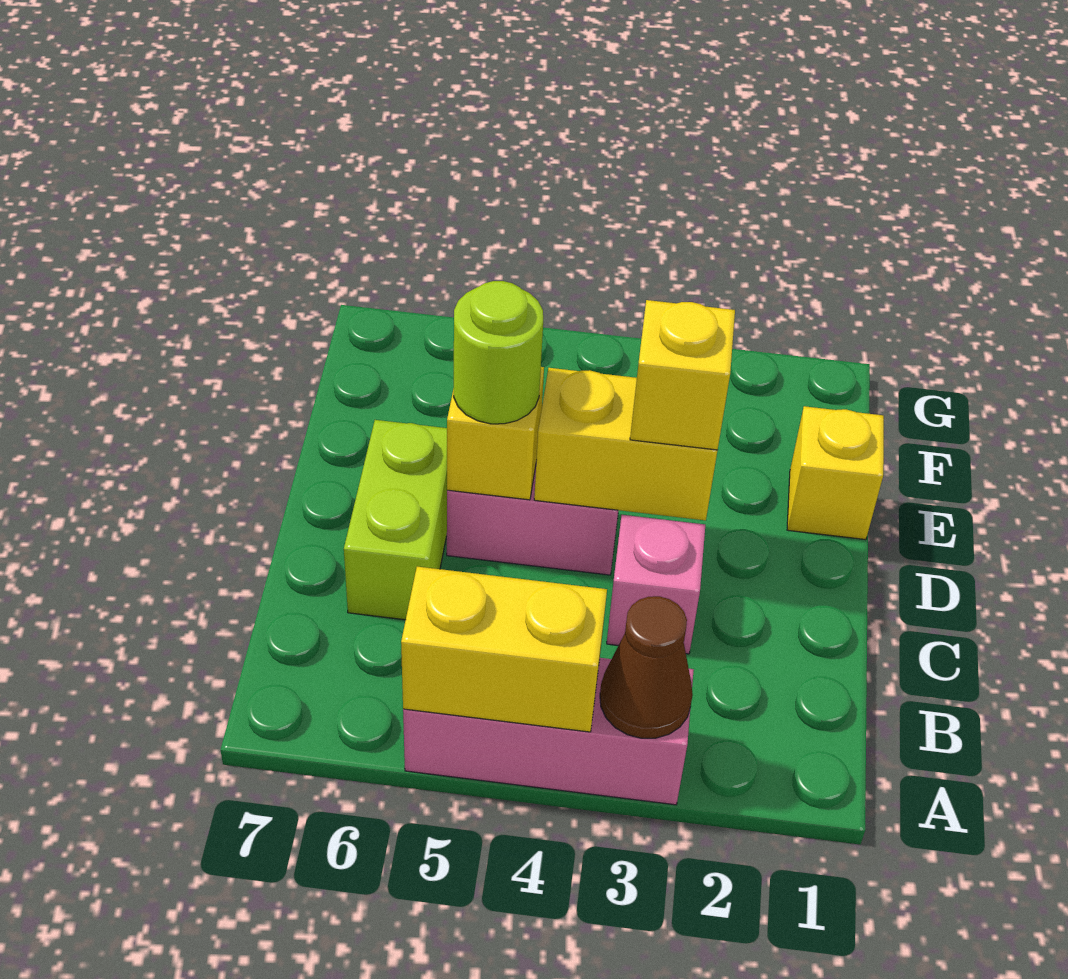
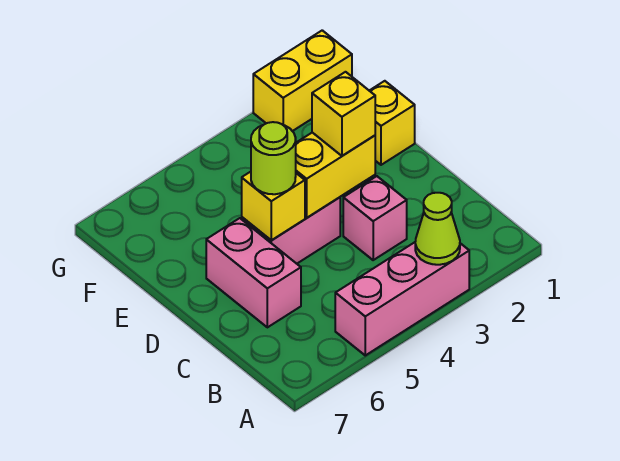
brown cone A3 level 2 -> lime cone A3 level 2
yellow brick A4:A5 level 2 -> yellow brick G1:G2 level 1
lime brick C6:D6 level 1 -> pink brick C6:D6 level 1

